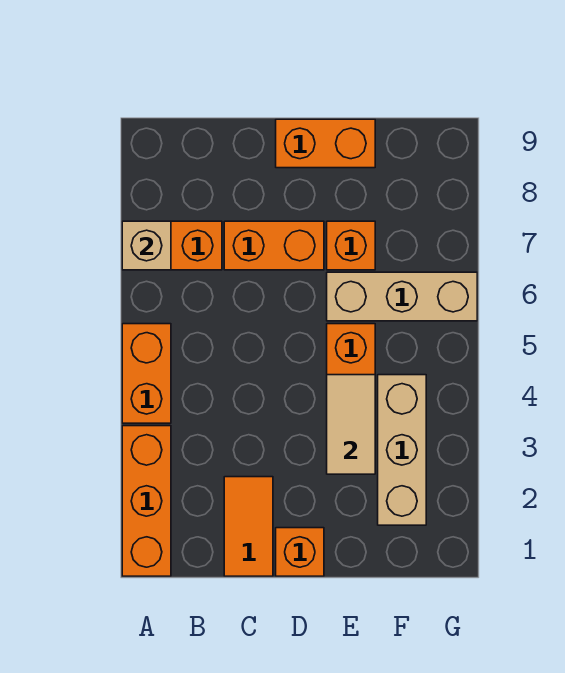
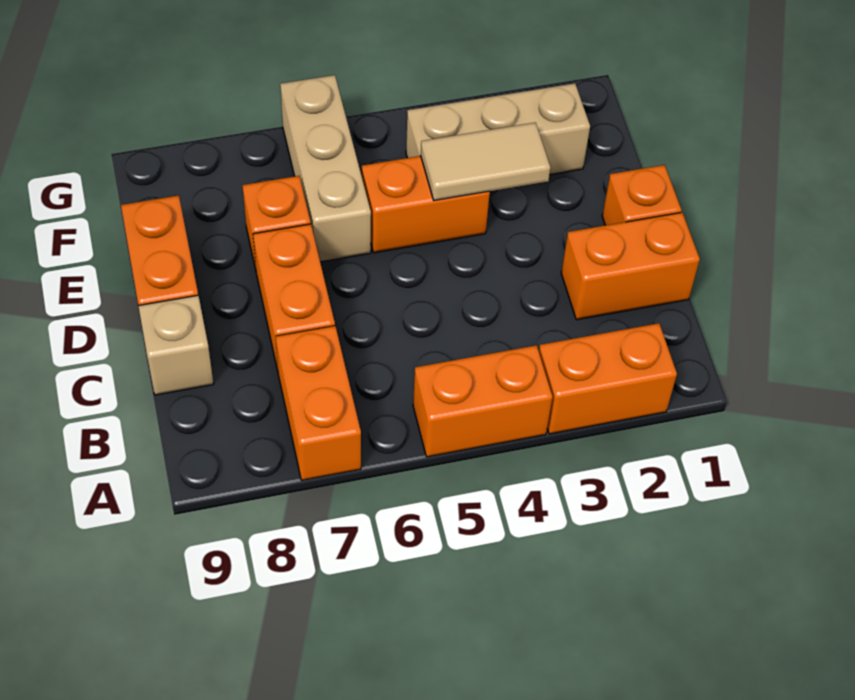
orange brick A1:A3 level 1 -> orange brick A2:A3 level 1
tan brick A7 level 2 -> tan brick C9 level 1
orange tile C1:C2 level 1 -> orange brick C1:C2 level 1

